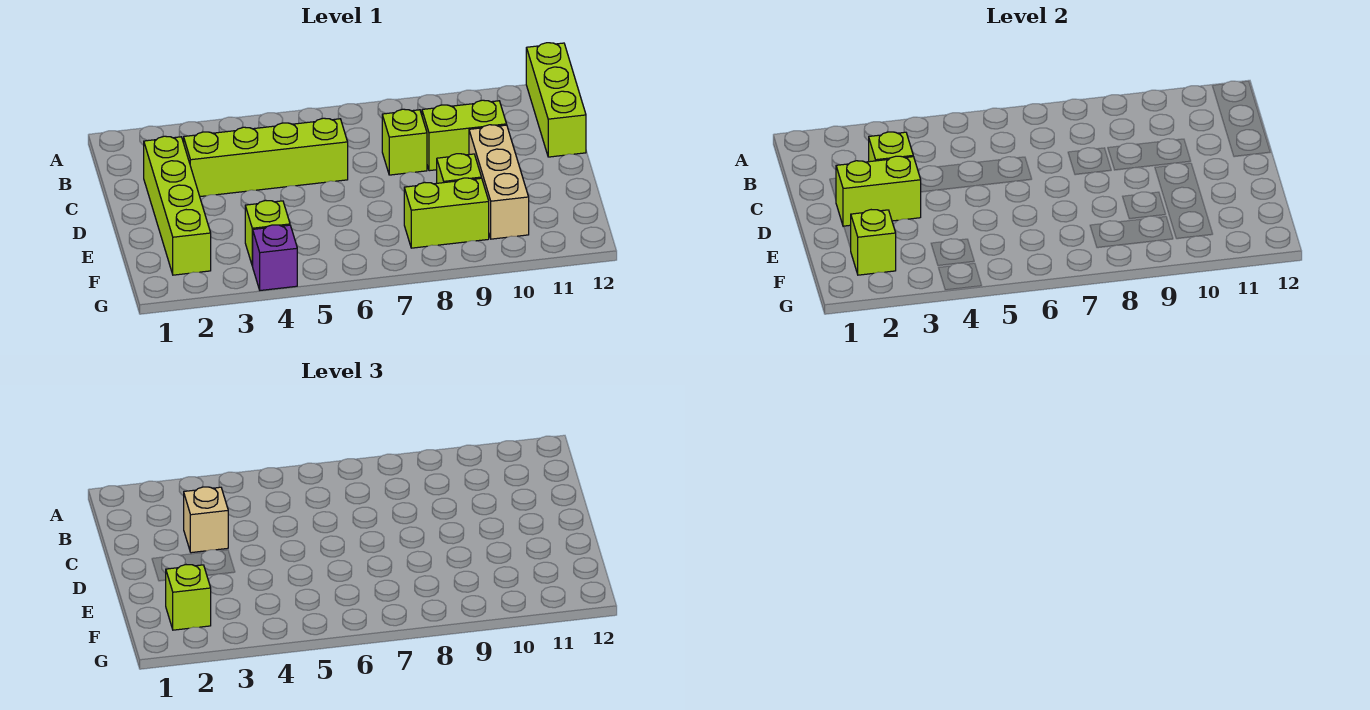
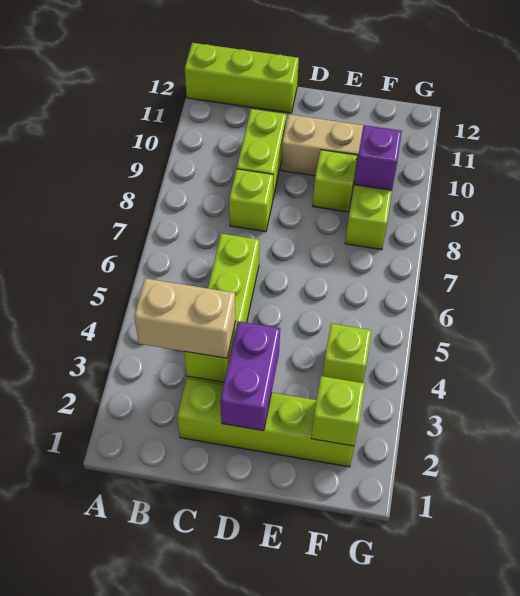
tan brick C3 level 3 -> tan brick B3:C3 level 3
lime brick D2:D3 level 2 -> purple brick D2:D3 level 2
lime brick F2 level 3 -> none
purple brick G4 level 1 -> purple brick F9 level 2

